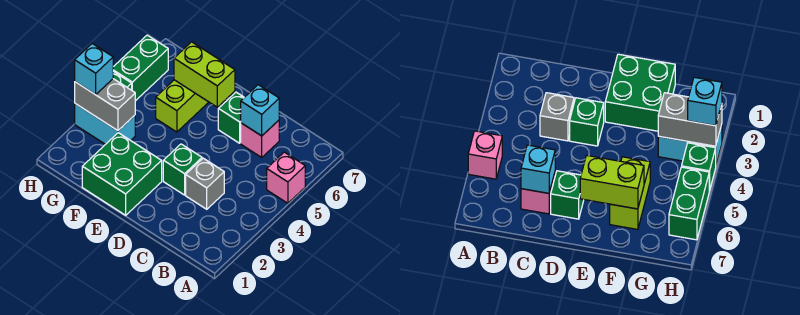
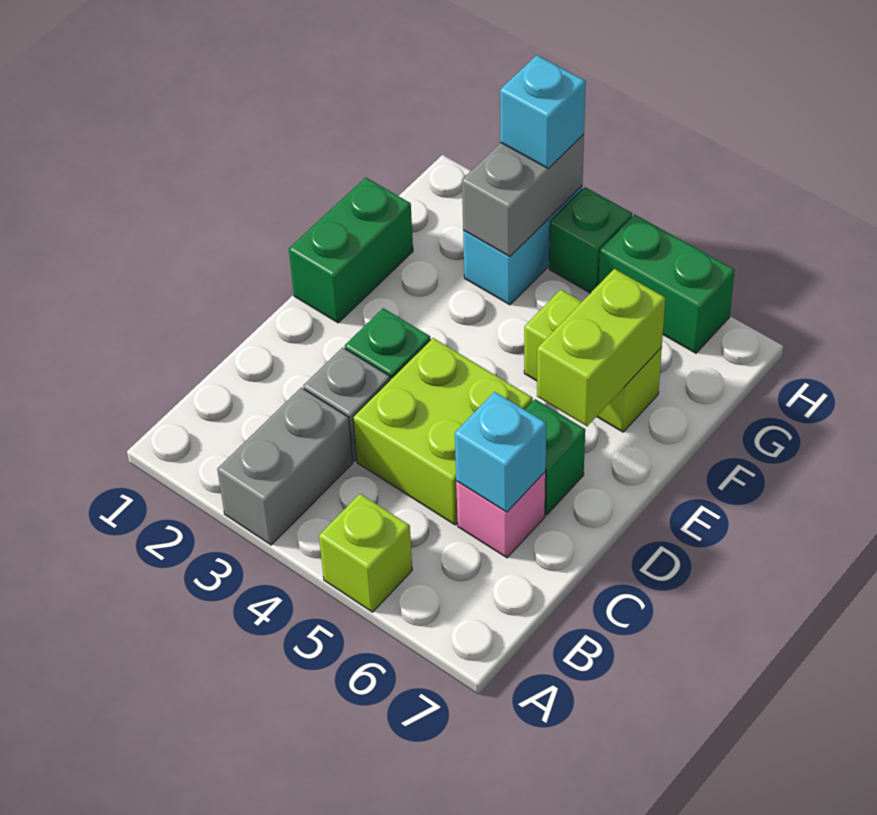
none -> grey brick A3:B3 level 1
pink brick A5 level 1 -> lime brick A5 level 1
none -> lime brick C4:D5 level 1
green brick E1:F2 level 1 -> green brick E1:F1 level 1

